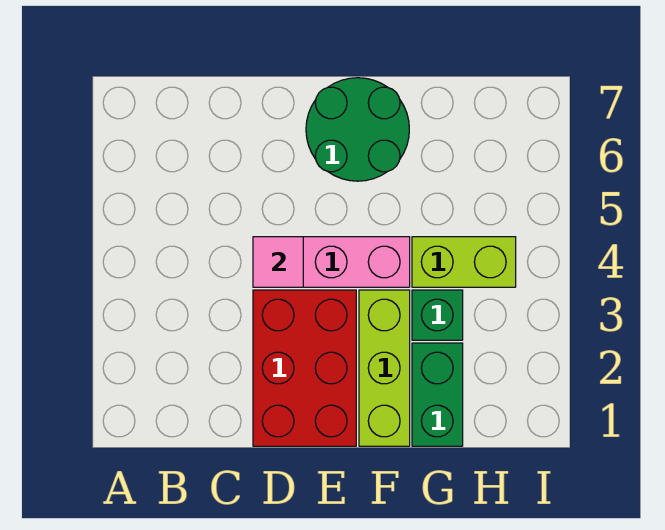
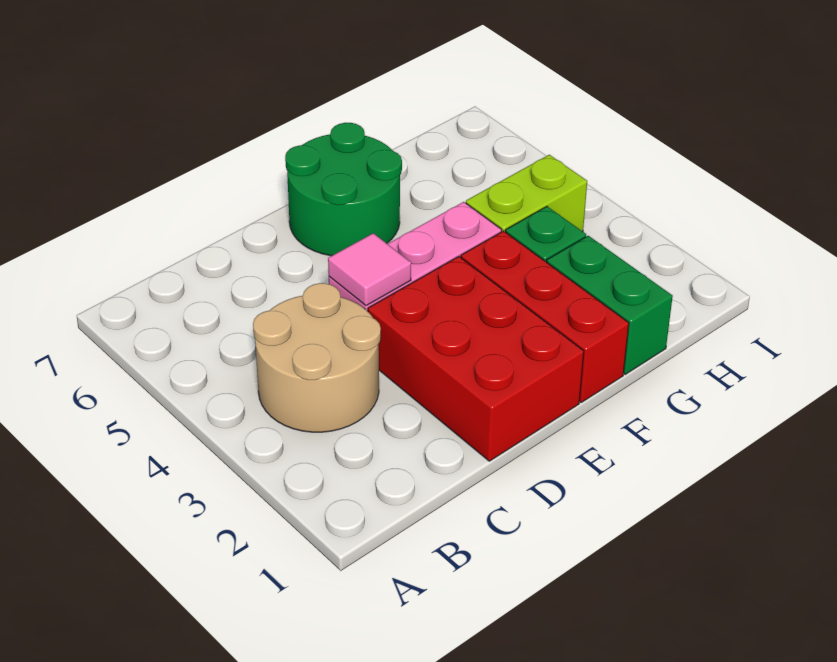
none -> tan round brick B3:C4 level 1
lime brick F1:F3 level 1 -> red brick F1:F3 level 1

